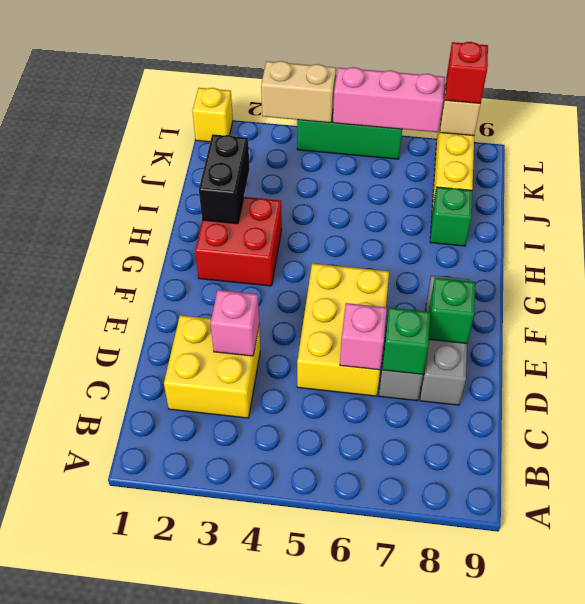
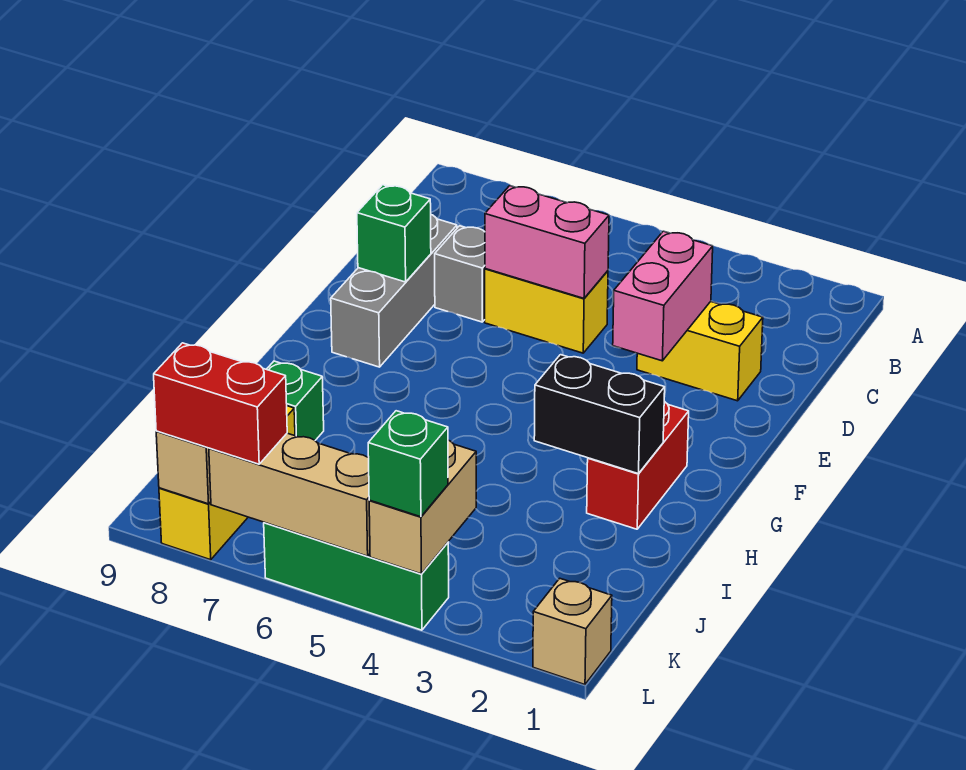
yellow brick C2:D3 level 1 -> yellow brick D2:D3 level 1
pink brick D3 level 2 -> pink brick D3:E3 level 2
yellow brick D5:F6 level 1 -> yellow brick D5:D6 level 1
pink brick D6 level 2 -> pink brick D5:D6 level 2
green brick D7 level 2 -> green brick L4 level 3
red brick G2:H3 level 1 -> red brick G2:H2 level 1
black brick H2:I2 level 2 -> black brick H2:H3 level 2
yellow brick L1 level 1 -> tan brick L1 level 1
tan brick L3:L4 level 2 -> tan brick K4:L4 level 2
pink brick L5:L7 level 2 -> tan brick L5:L7 level 2
red brick L8 level 3 -> red brick L7:L8 level 3

